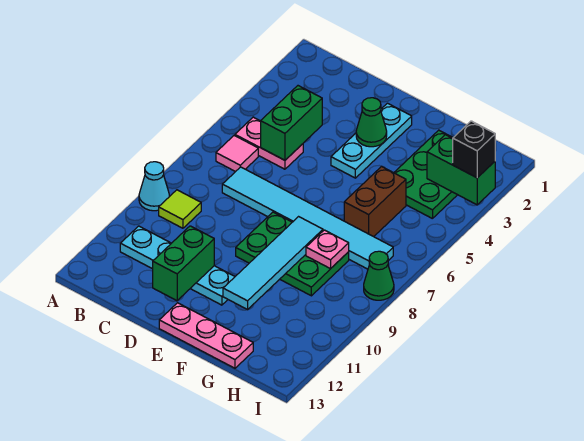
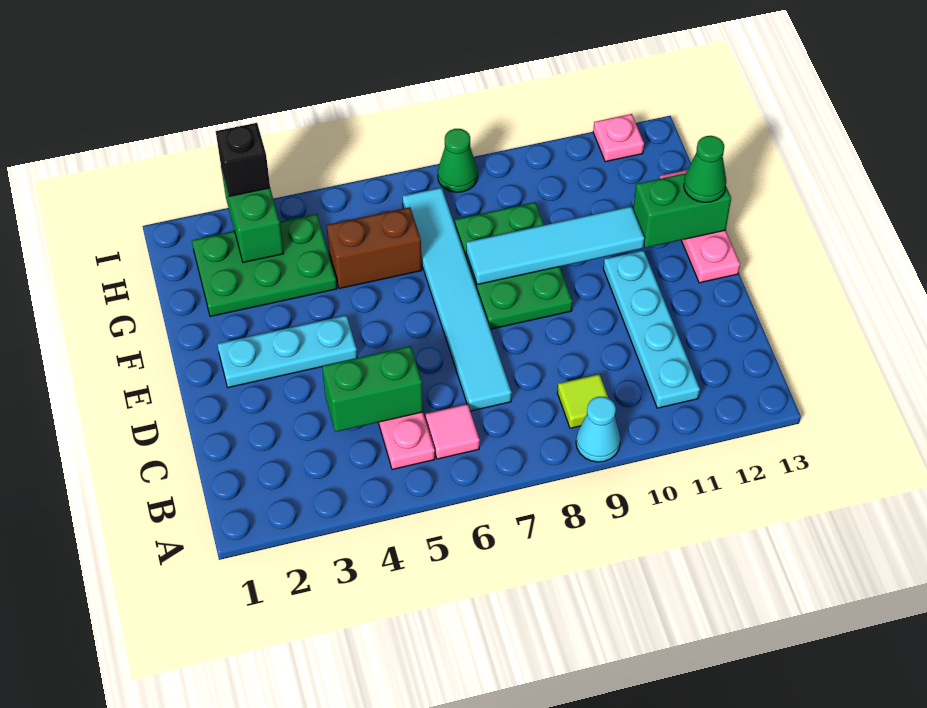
green brick D11:D12 level 2 -> green brick F12:F13 level 2
green cone E3 level 2 -> green cone F13 level 3
pink plate G8 level 2 -> pink plate I12 level 1

